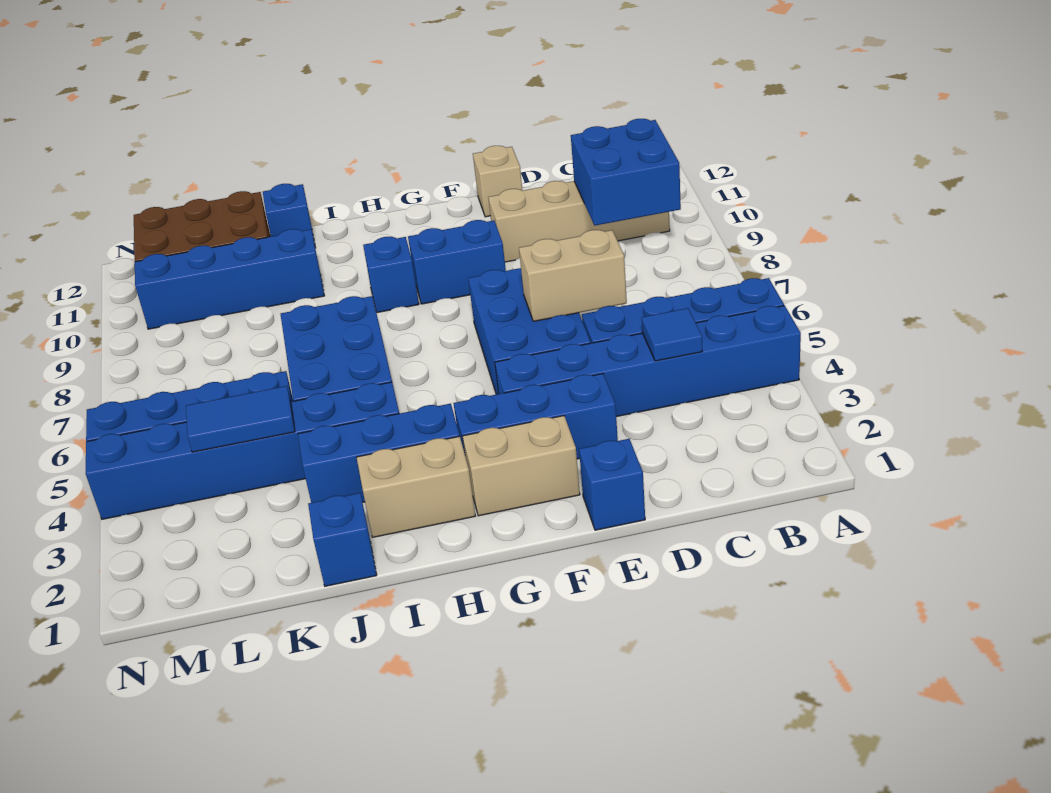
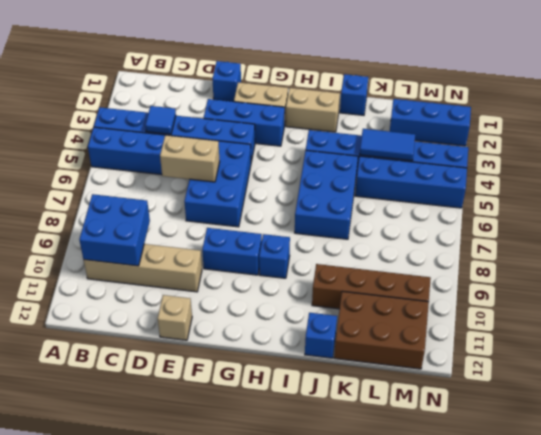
blue brick H3:J3 level 1 -> blue brick L2:N2 level 1
blue brick J10:M10 level 1 -> brown brick J10:M10 level 1

